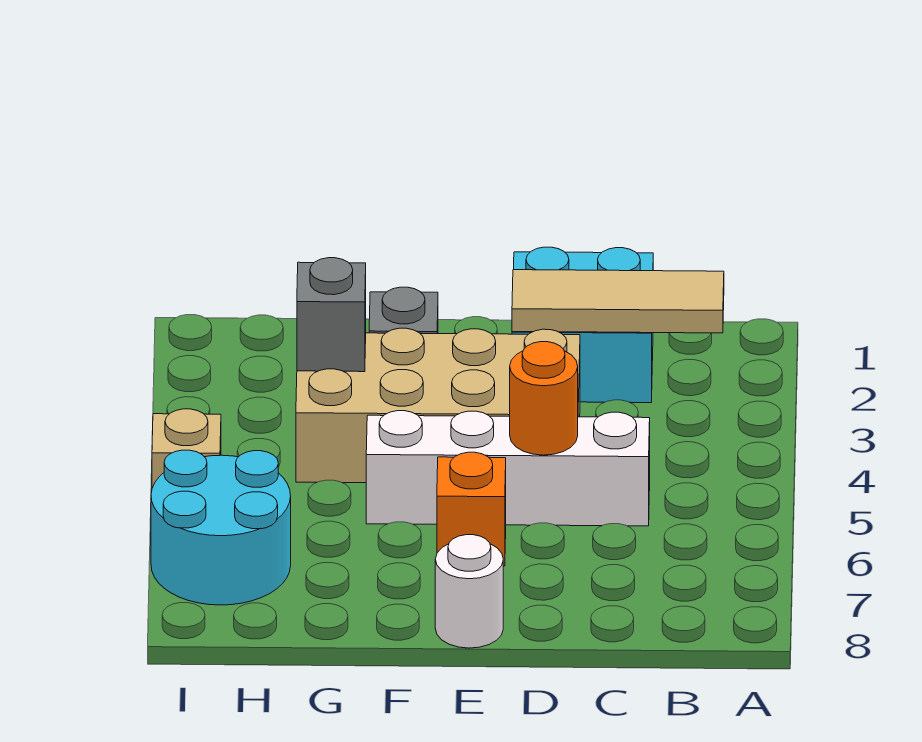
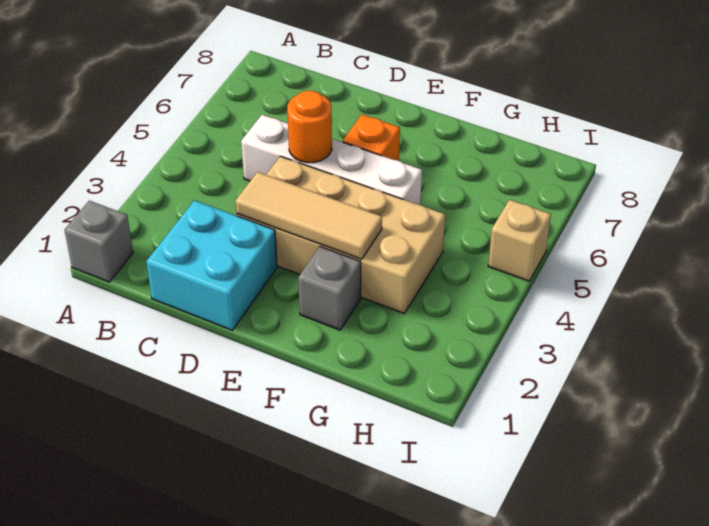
tan tile B2:D2 level 2 -> tan tile D3:F3 level 2
white round brick E8 level 1 -> none
grey brick G3 level 2 -> grey brick A1 level 1
cyan round brick H6:I7 level 1 -> none

